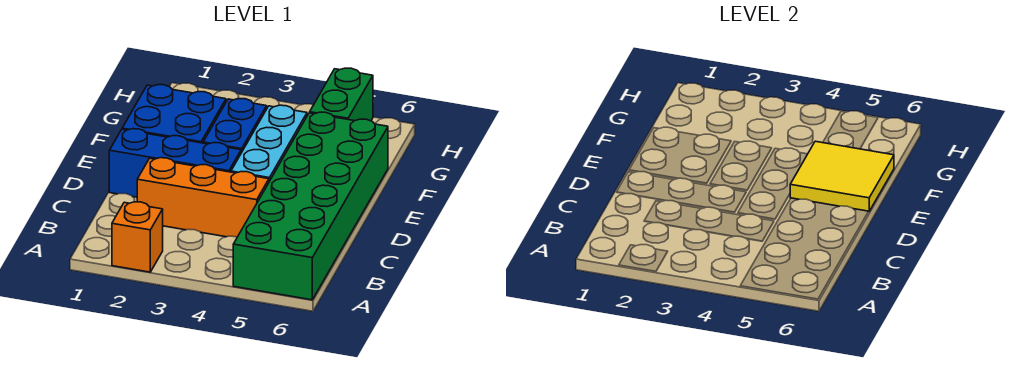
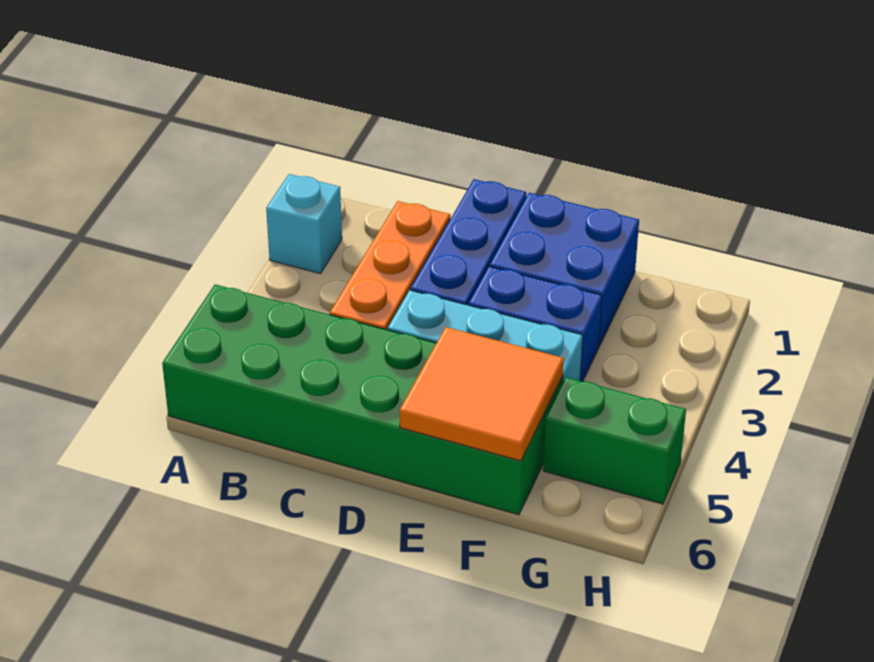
orange brick A2 level 1 -> cyan brick A2 level 1
yellow tile E5:F6 level 2 -> orange tile E5:F6 level 2

